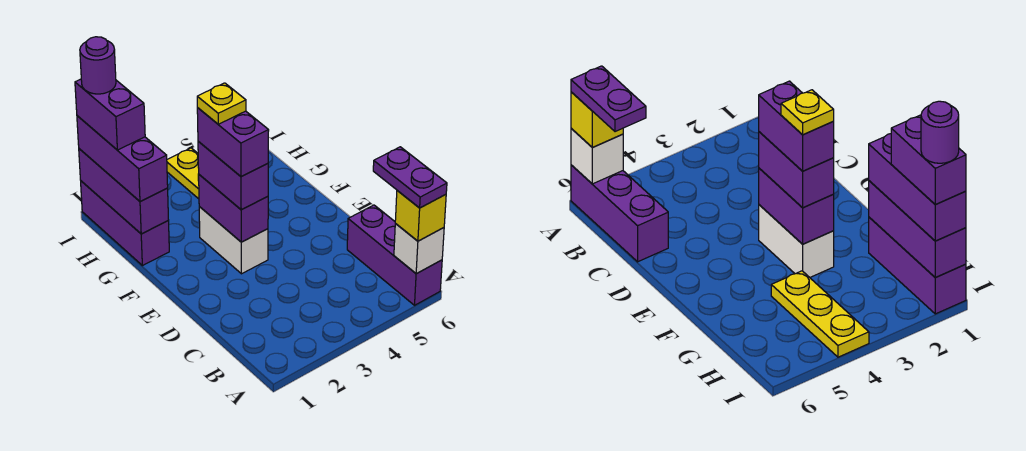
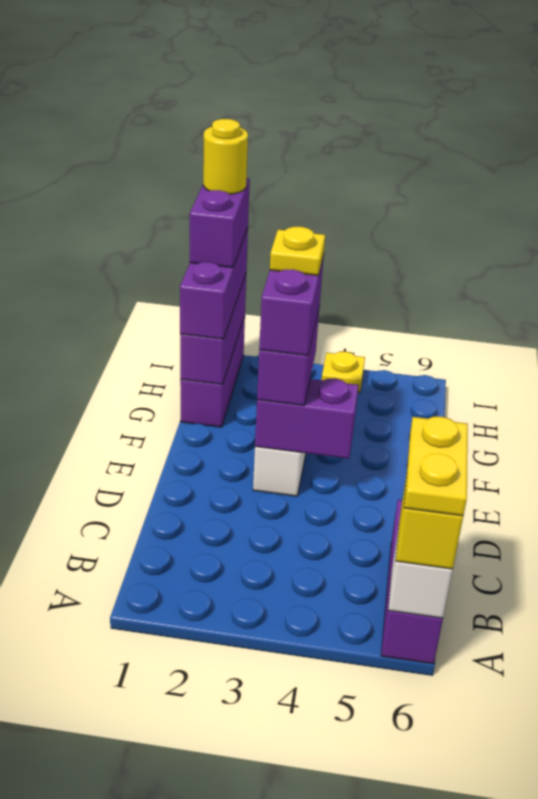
purple plate A6:B6 level 4 -> yellow plate A6:B6 level 4
purple brick E3:F3 level 2 -> purple brick E3:E4 level 2
yellow plate G4:I4 level 1 -> yellow plate I4 level 1
purple round brick I1 level 5 -> yellow round brick I1 level 5

